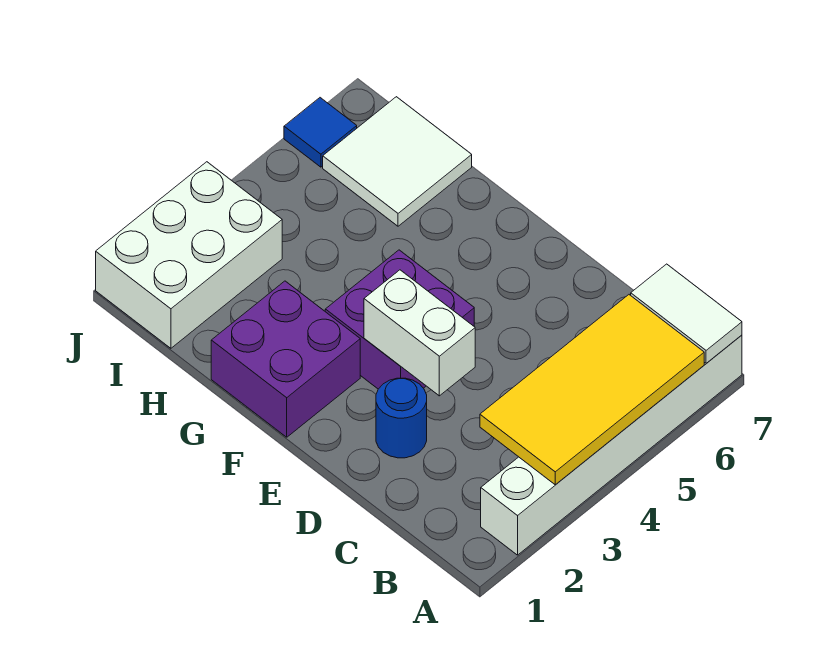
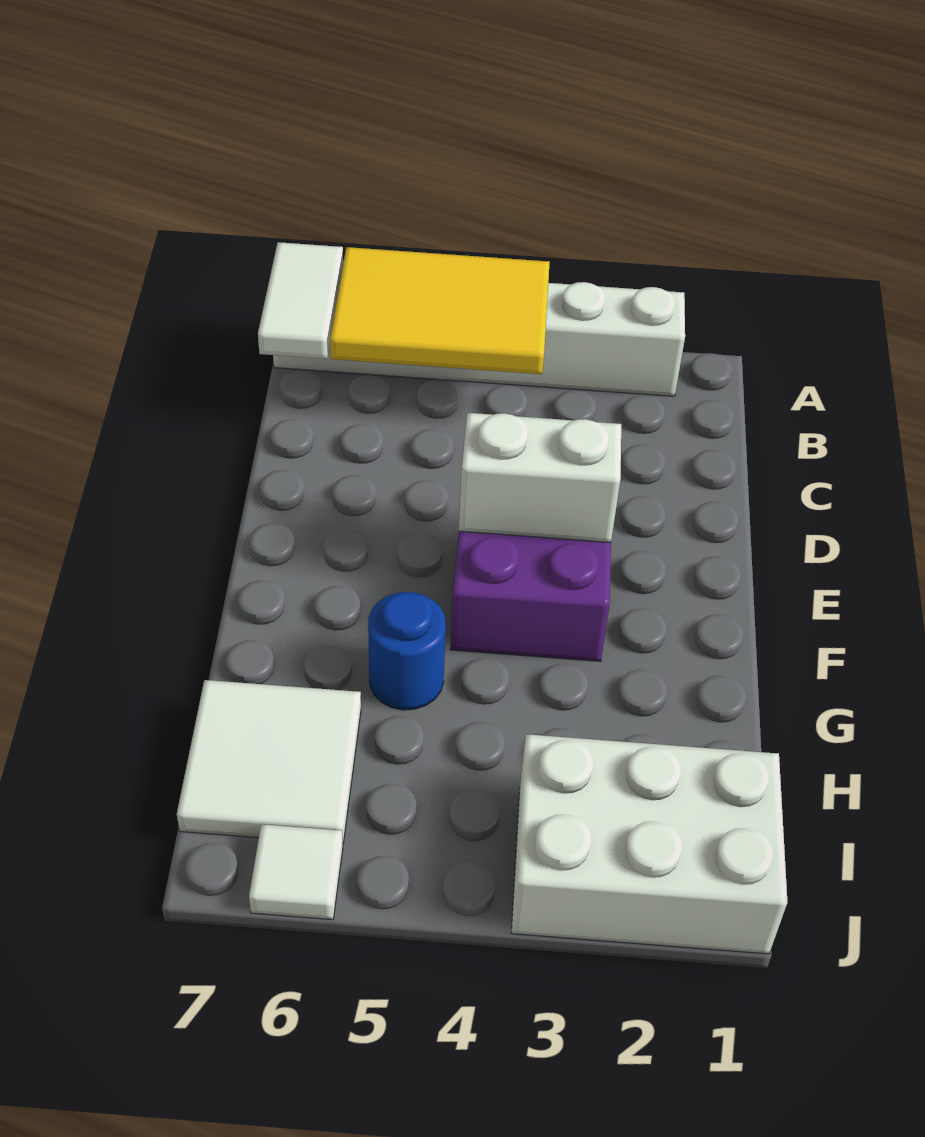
yellow tile A3:B6 level 2 -> yellow tile A4:B6 level 2
blue round brick D2 level 1 -> blue round brick G5 level 1
white brick D3:E3 level 2 -> white brick E3:E4 level 2
purple brick F1:G2 level 1 -> none
blue tile J6 level 1 -> white tile J6 level 1

